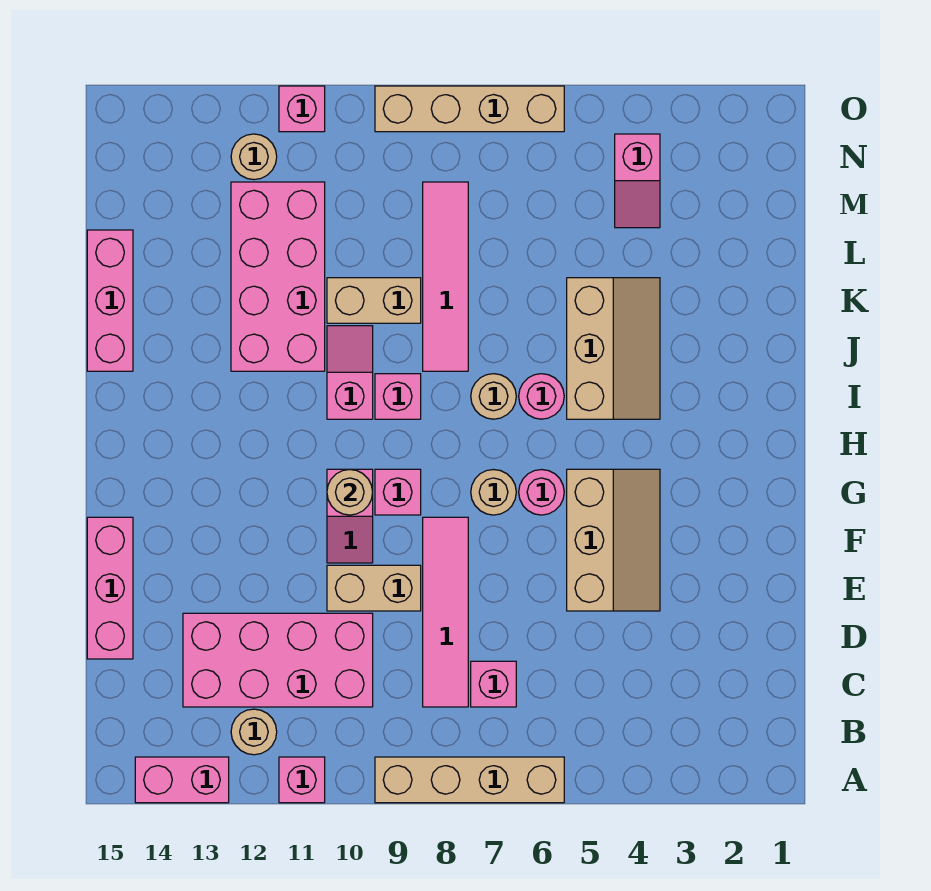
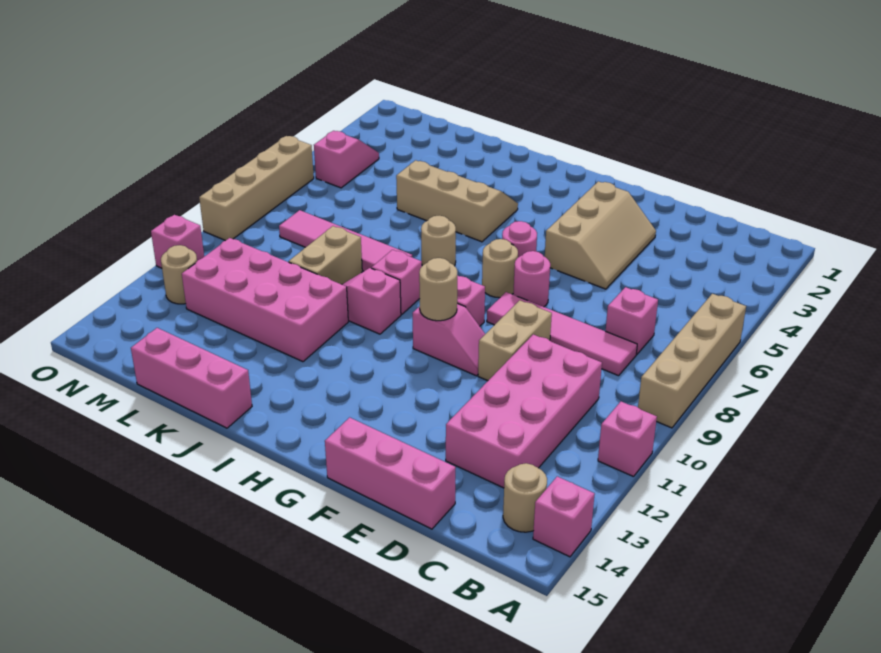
pink brick A13:A14 level 1 -> pink brick A14 level 1
tan round brick B12 level 1 -> tan round brick B14 level 1
tan slope E4:G5 level 1 top 5 -> tan slope E3:F5 level 1 top F
pink round brick I6 level 1 -> pink round brick F7 level 1
pink slope M4:N4 level 1 top N -> pink slope N4:N5 level 1 top 5

